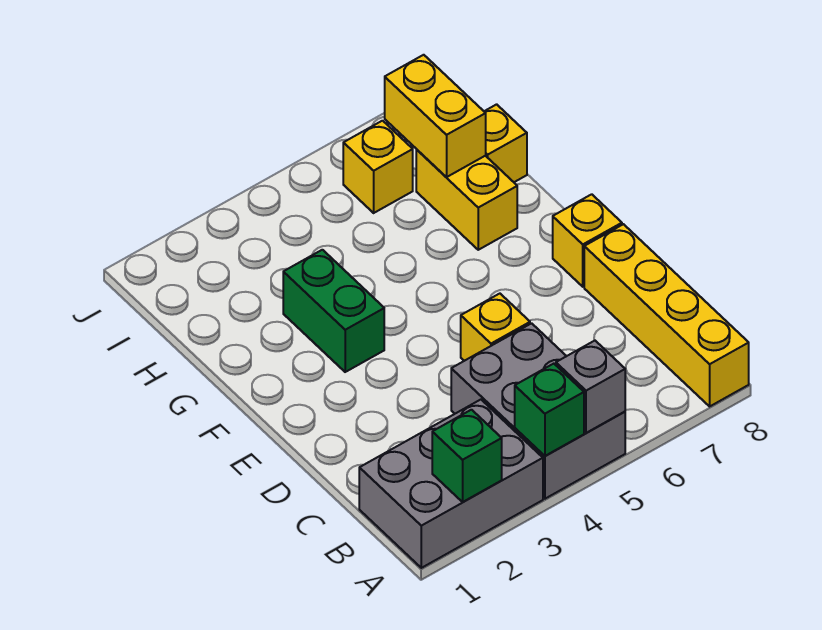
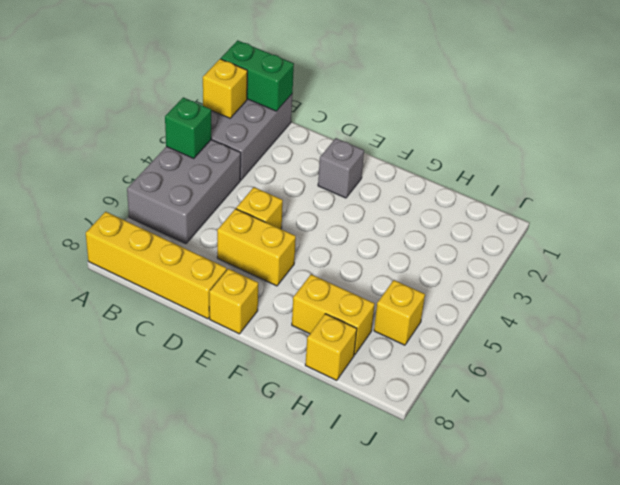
green brick A2 level 2 -> yellow brick A2 level 2
grey brick A4:C5 level 1 -> grey brick A4:B6 level 1
grey brick A5 level 2 -> grey brick E2 level 1
green brick F3:G3 level 1 -> green brick A1:B1 level 2
yellow brick H7:I7 level 2 -> yellow brick D6:E6 level 1

